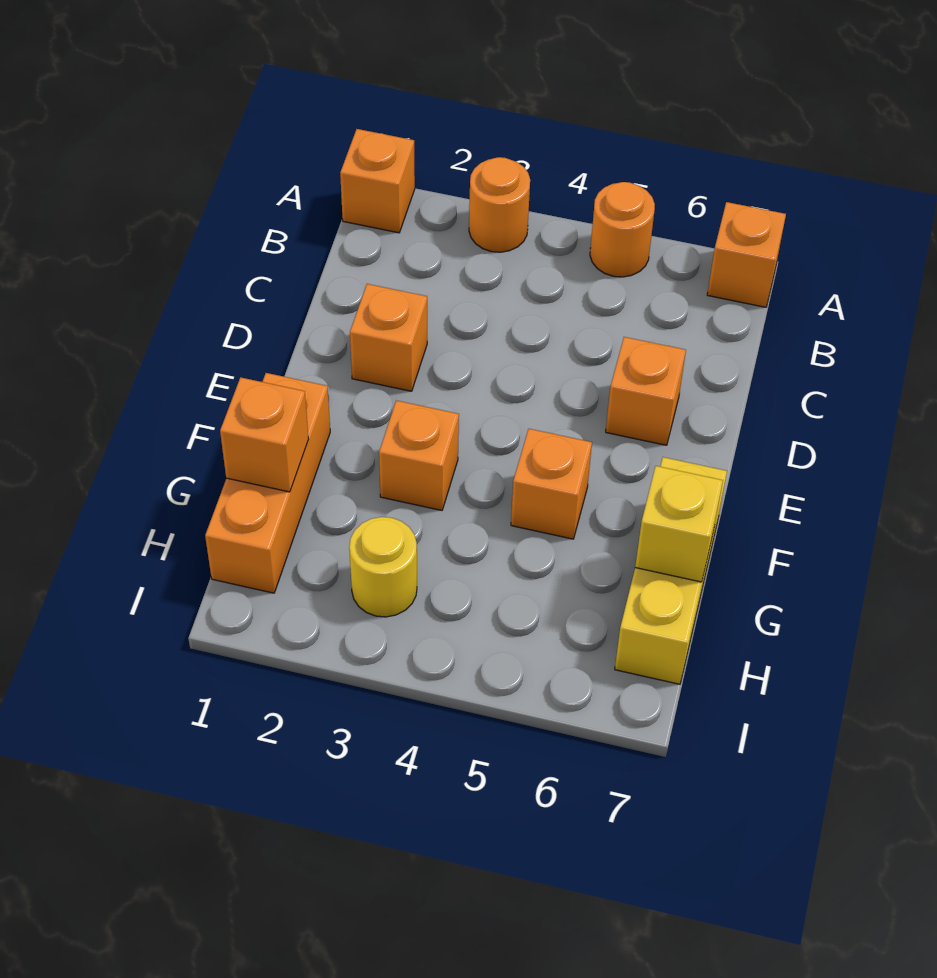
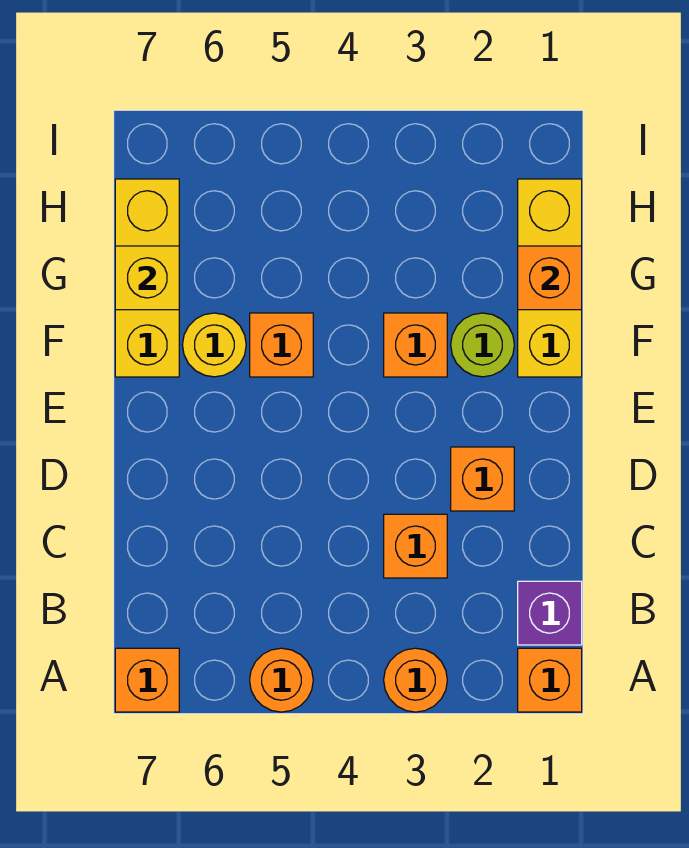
none -> purple brick B1 level 1
orange brick D6 level 1 -> orange brick C3 level 1
orange brick F1:H1 level 1 -> yellow brick F1:H1 level 1
none -> lime round brick F2 level 1
yellow round brick H3 level 1 -> yellow round brick F6 level 1

